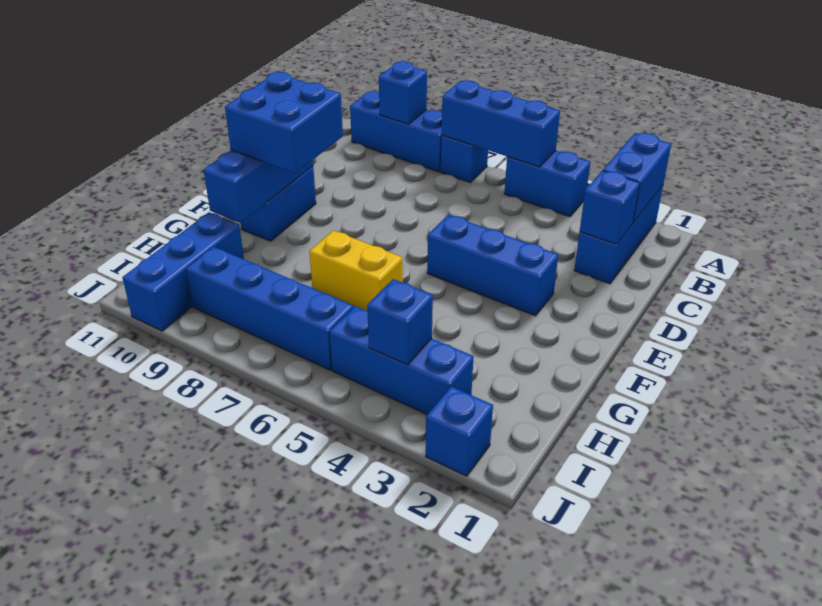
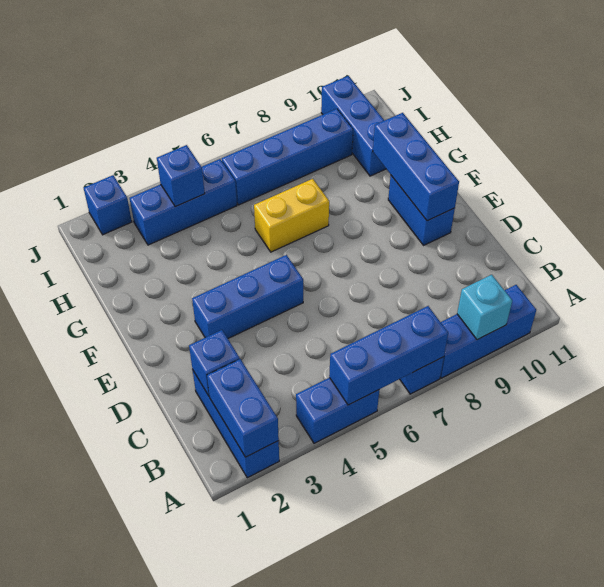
blue brick A9 level 2 -> cyan brick A9 level 2
blue brick E9:F10 level 3 -> none

